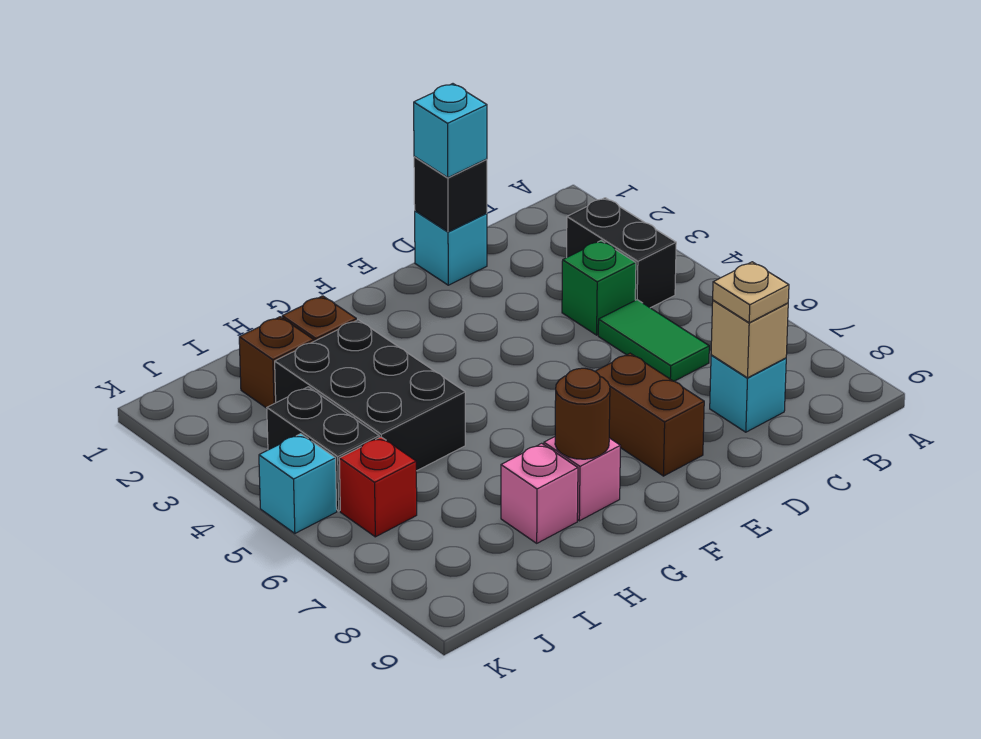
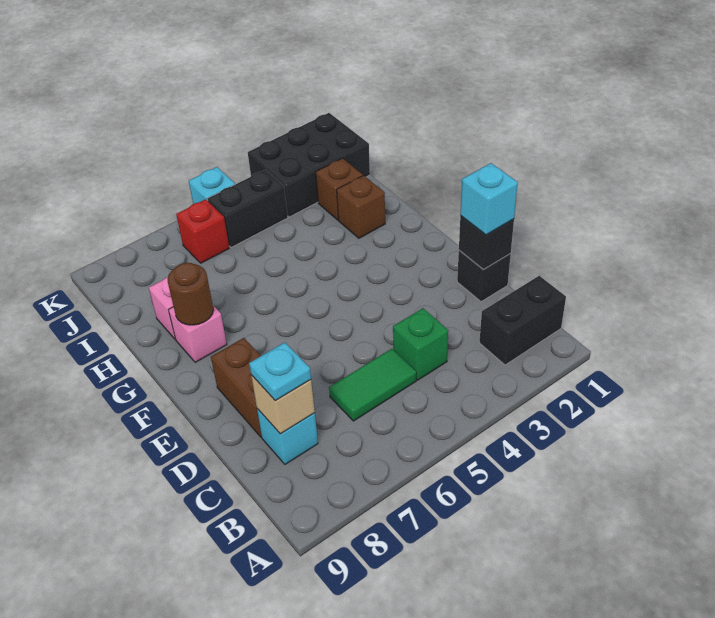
black brick B3:B4 level 1 -> black brick B1:B2 level 1
tan plate C8 level 3 -> cyan plate C8 level 3
cyan brick D1 level 1 -> black brick D1 level 1
brown brick E7:E8 level 1 -> brown brick D8:E8 level 1
black brick H3:I5 level 1 -> black brick J1:K3 level 1

